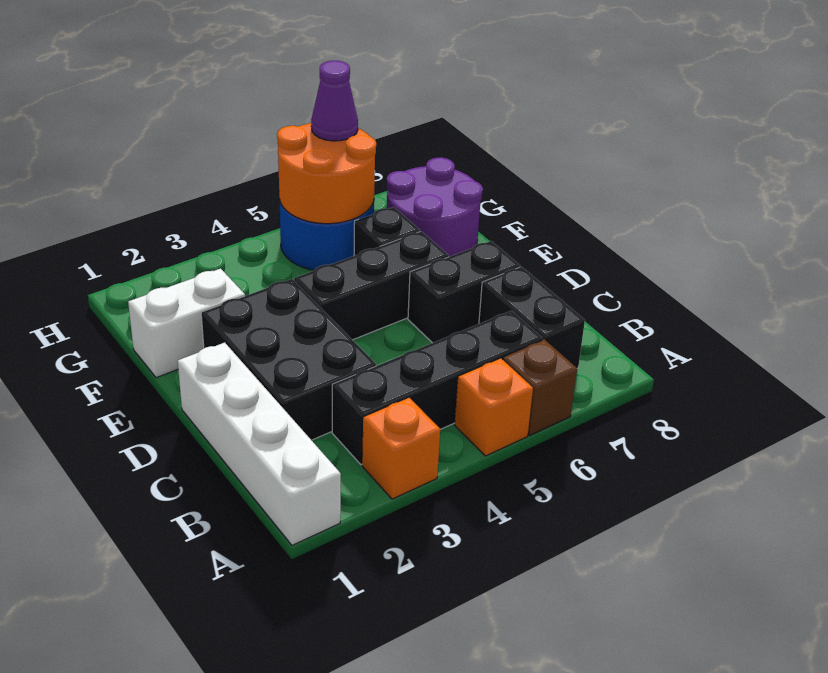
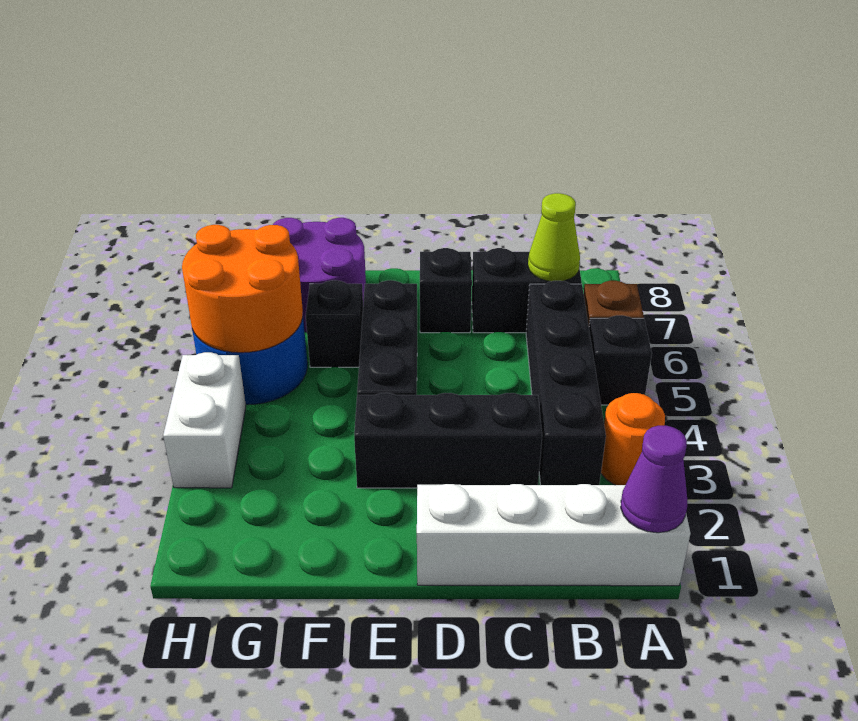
orange brick A3 level 1 -> orange round brick A3 level 1
orange brick A5 level 1 -> black brick A5 level 1
none -> lime cone B7 level 2
black brick C2:E3 level 1 -> black brick C3:E3 level 1
black brick D6:D7 level 1 -> black brick D7 level 1
white brick F1:F2 level 1 -> white brick H3:H4 level 1
purple cone H6 level 3 -> purple cone A1 level 2

